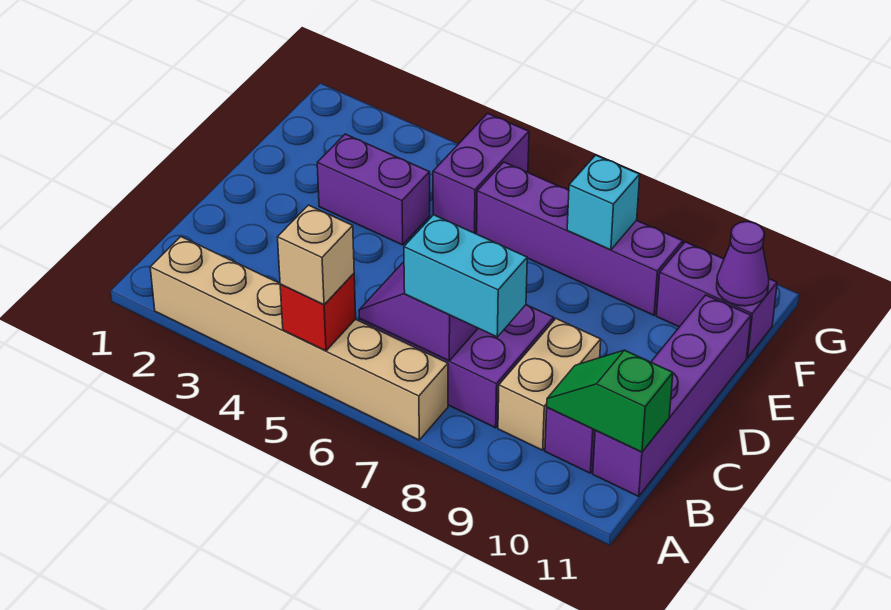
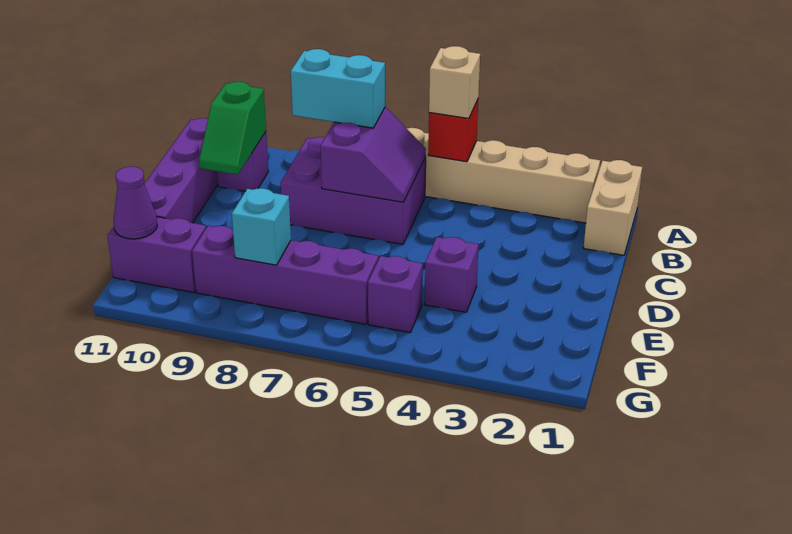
tan brick B9:C9 level 1 -> tan brick A1:B1 level 1
green slope B10:B11 level 2 top 11 -> green slope B10:C10 level 2 top B
purple brick E3:E4 level 1 -> purple brick E4 level 1
purple brick F5:G5 level 1 -> purple brick F5 level 1

